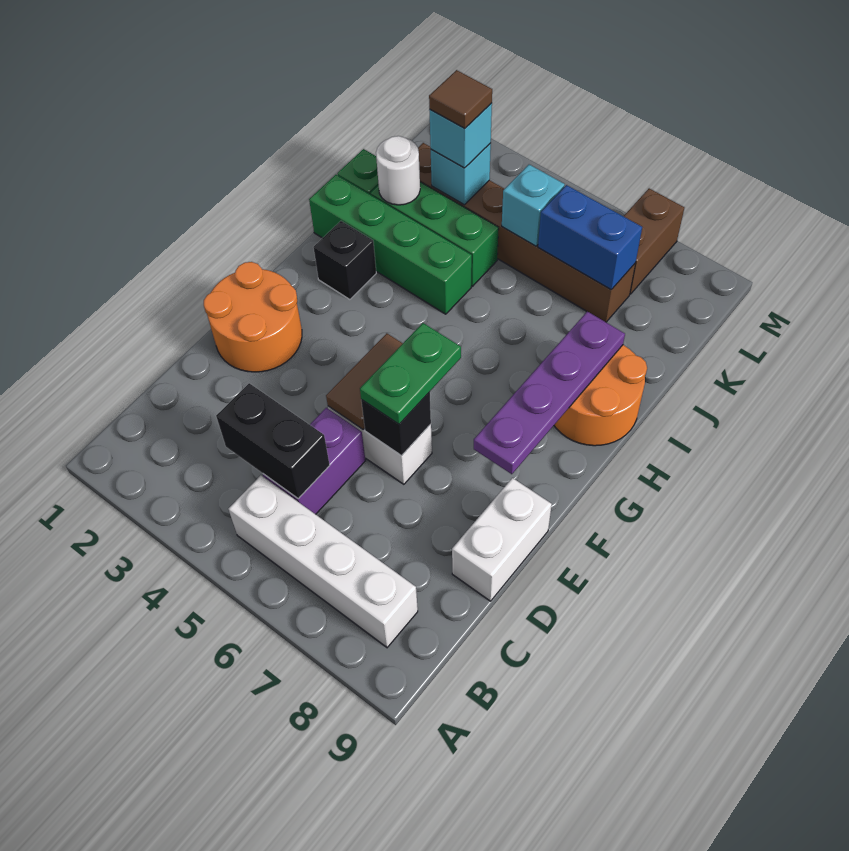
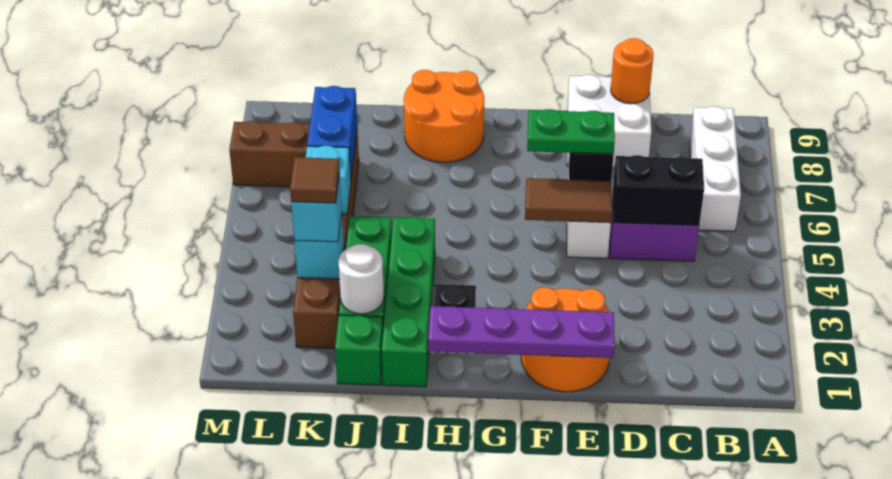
white brick B5:B8 level 1 -> white brick B6:B8 level 1
black brick C4:C5 level 2 -> black brick C5:D5 level 2
white brick D9:E9 level 1 -> white brick D8:E9 level 1
none -> orange round brick D9 level 2
purple plate F8:I8 level 2 -> purple plate E1:H1 level 2

